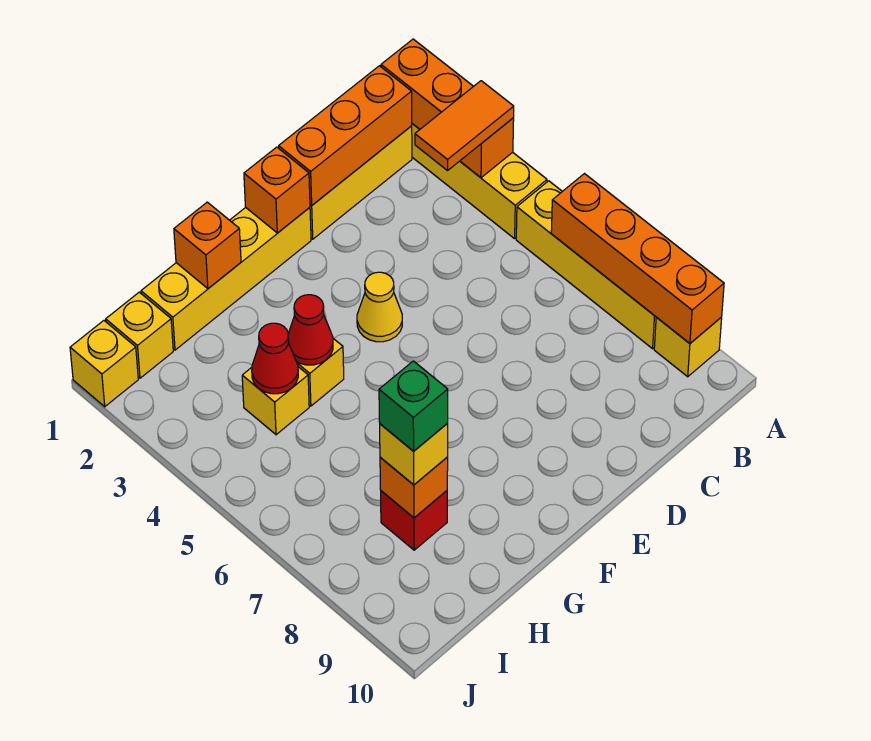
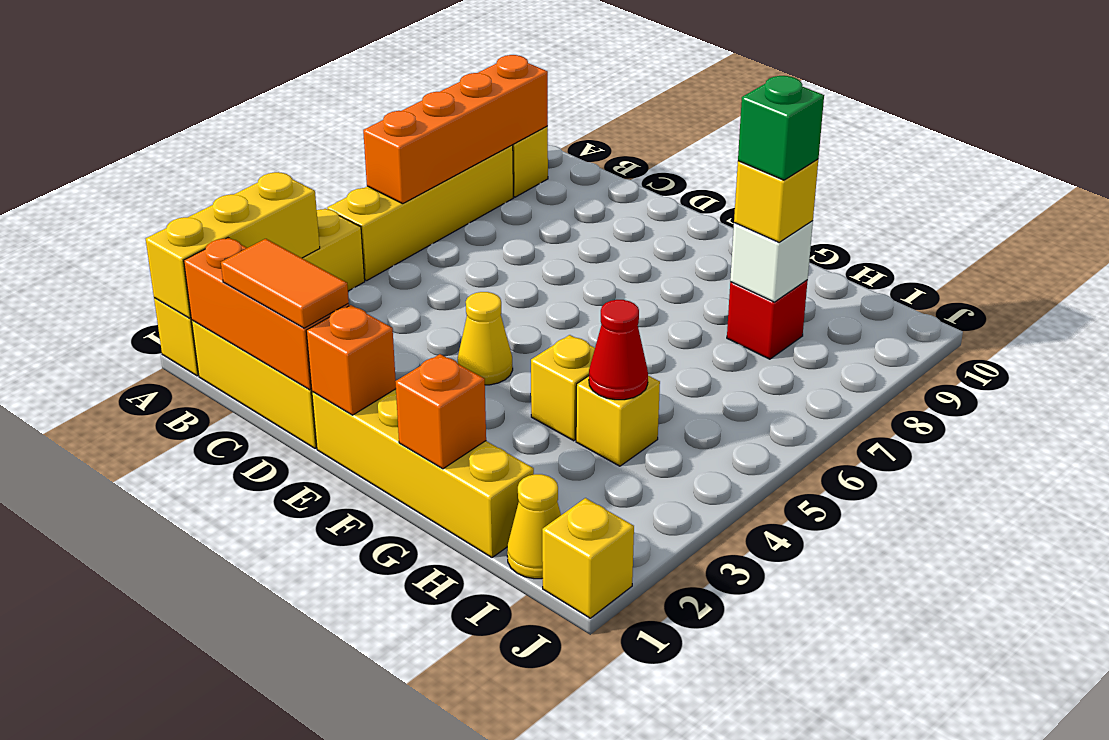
orange brick A1:A3 level 2 -> yellow brick A1:A3 level 2
orange tile A3:B3 level 3 -> orange tile C1:D1 level 3
red cone G4 level 2 -> none
orange brick H8 level 2 -> white brick H8 level 2
yellow brick I1 level 1 -> yellow cone I1 level 1

